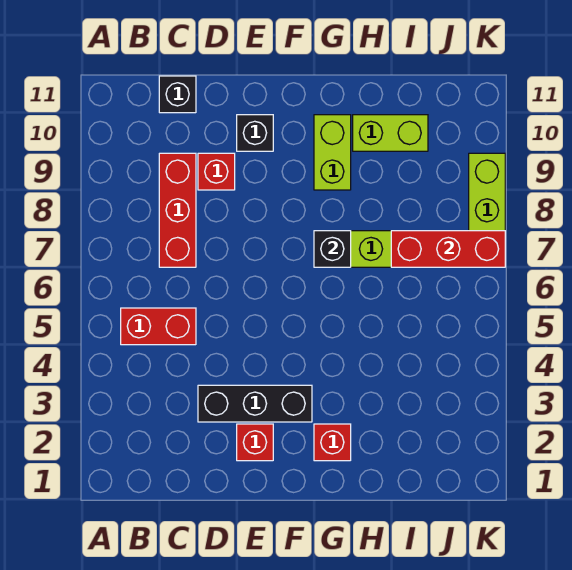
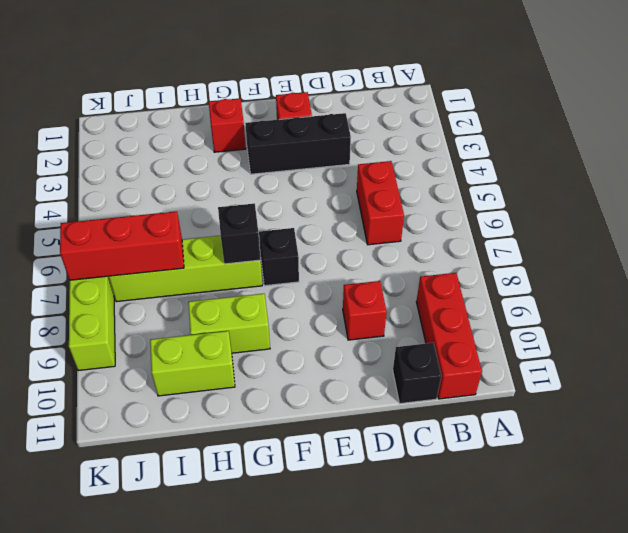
red brick B5:C5 level 1 -> red brick C5:C6 level 1
red brick C7:C9 level 1 -> red brick B9:B11 level 1
black brick E10 level 1 -> black brick F7 level 1
lime brick G9:G10 level 1 -> lime brick G9:H9 level 1

